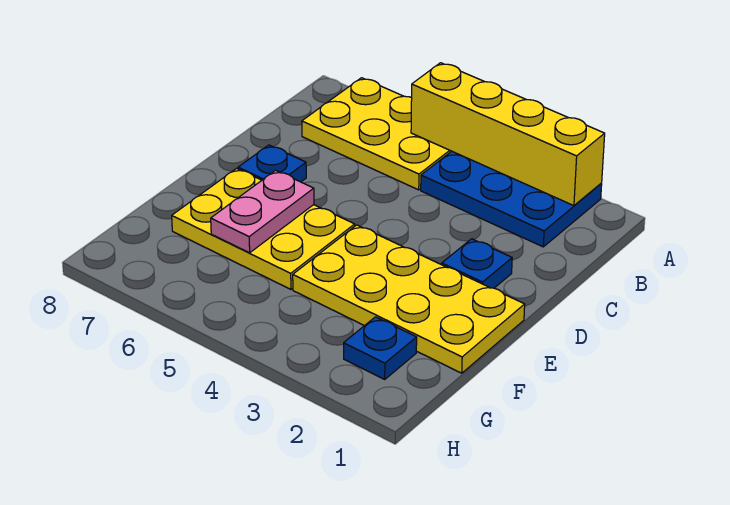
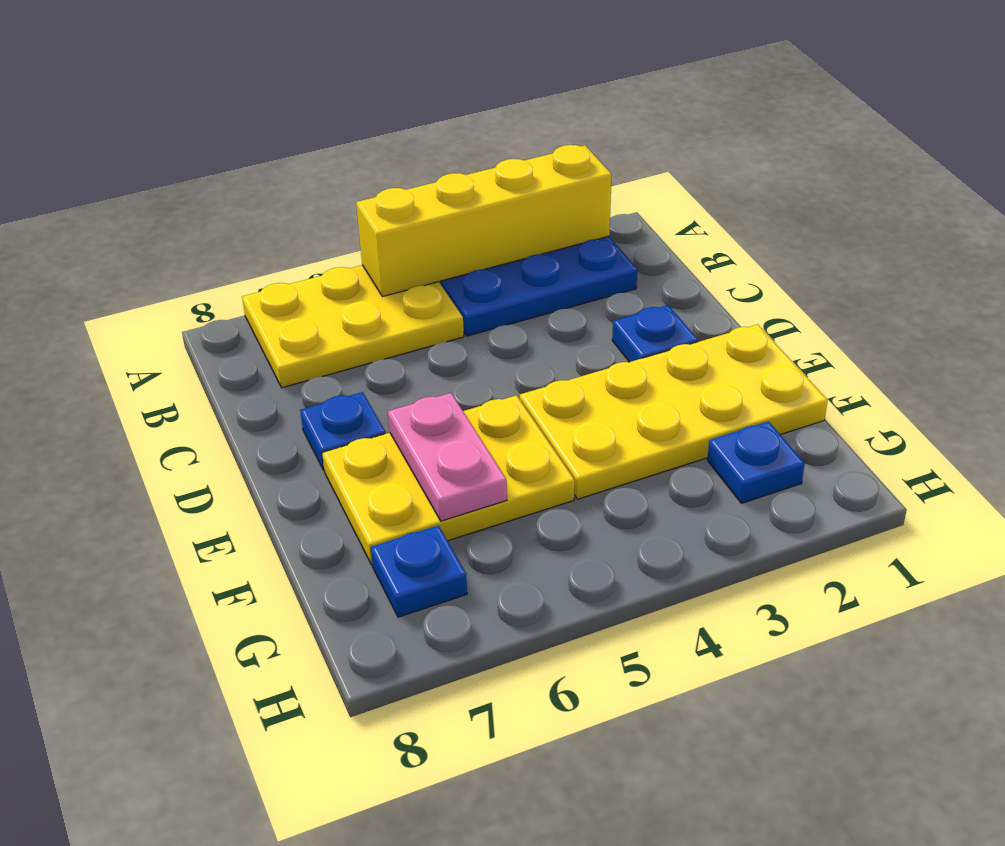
none -> blue plate G7 level 1

